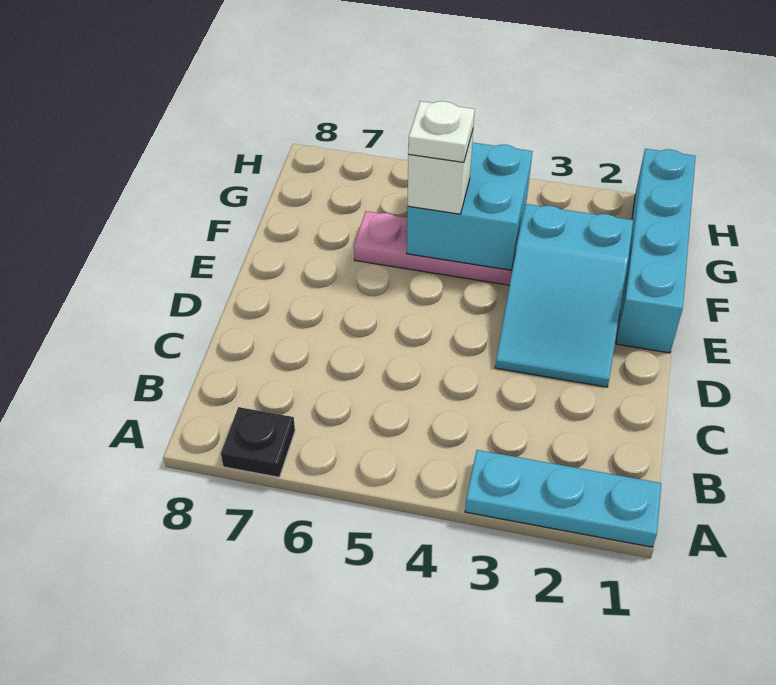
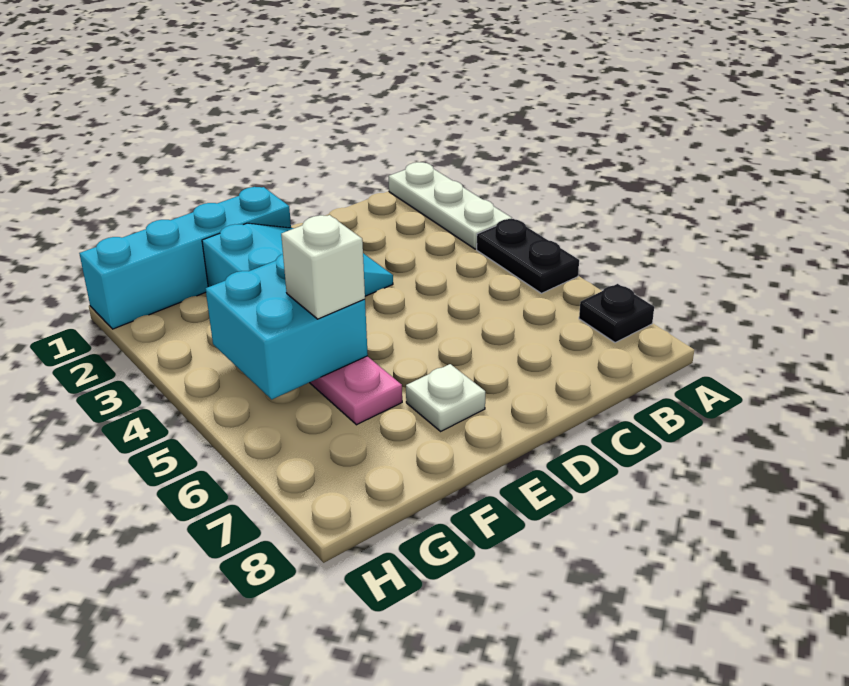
cyan plate A1:A3 level 1 -> white plate A1:A3 level 1
none -> black plate A4:A5 level 1
white plate F5 level 4 -> white plate E7 level 1

